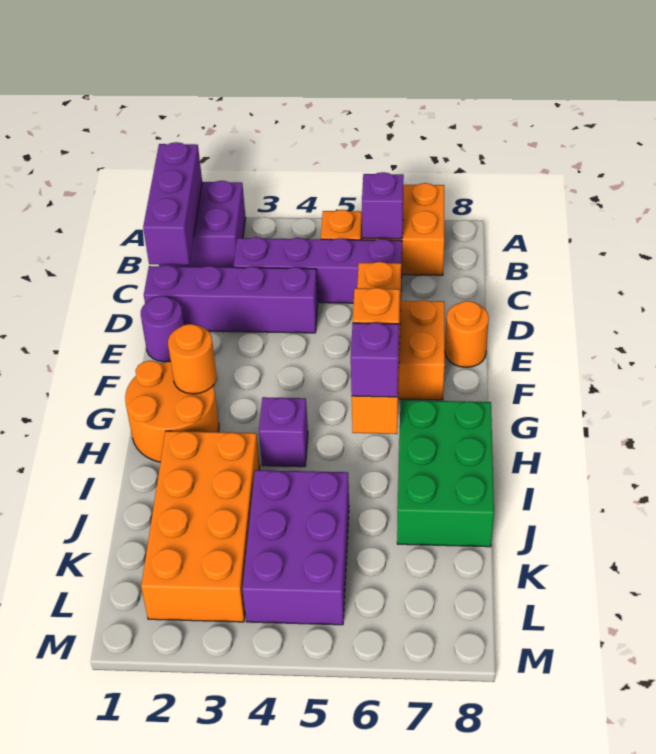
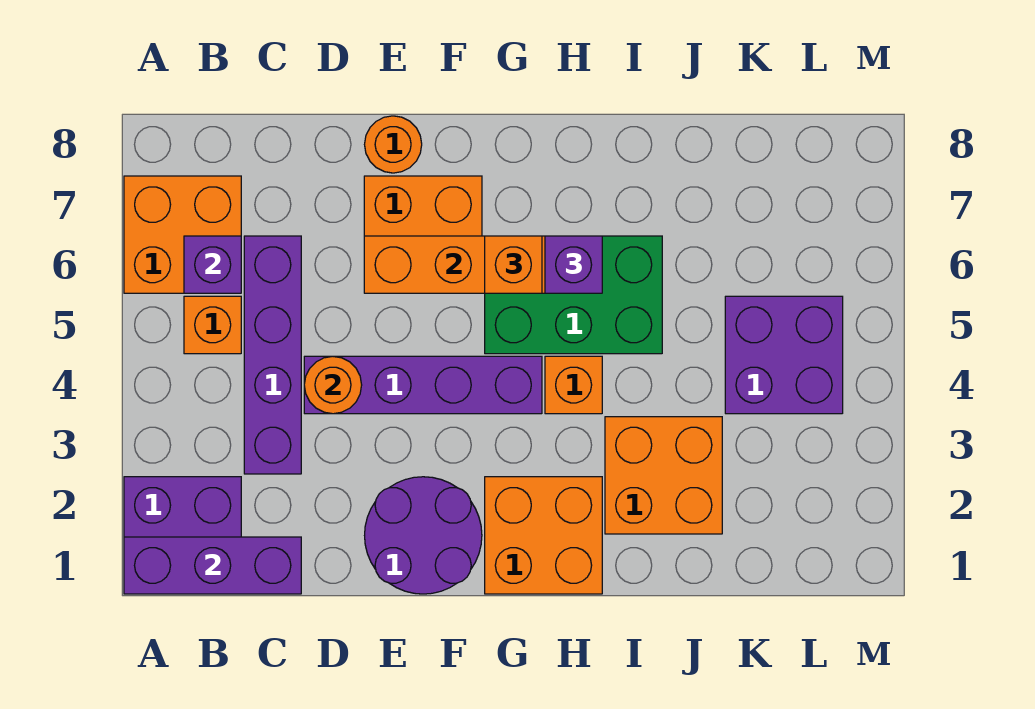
purple brick D1:D4 level 1 -> purple brick D4:G4 level 1
purple round brick E1 level 1 -> purple round brick E1:F2 level 1
orange round brick G1:H2 level 1 -> orange brick G1:H2 level 1
orange round brick G2 level 2 -> orange round brick D4 level 2
purple brick H4 level 1 -> orange brick H4 level 1
green brick H7:J8 level 1 -> green brick G5:I6 level 1
orange brick I2:L3 level 1 -> orange brick I2:J3 level 1
purple brick J4:L5 level 1 -> purple brick K4:L5 level 1

